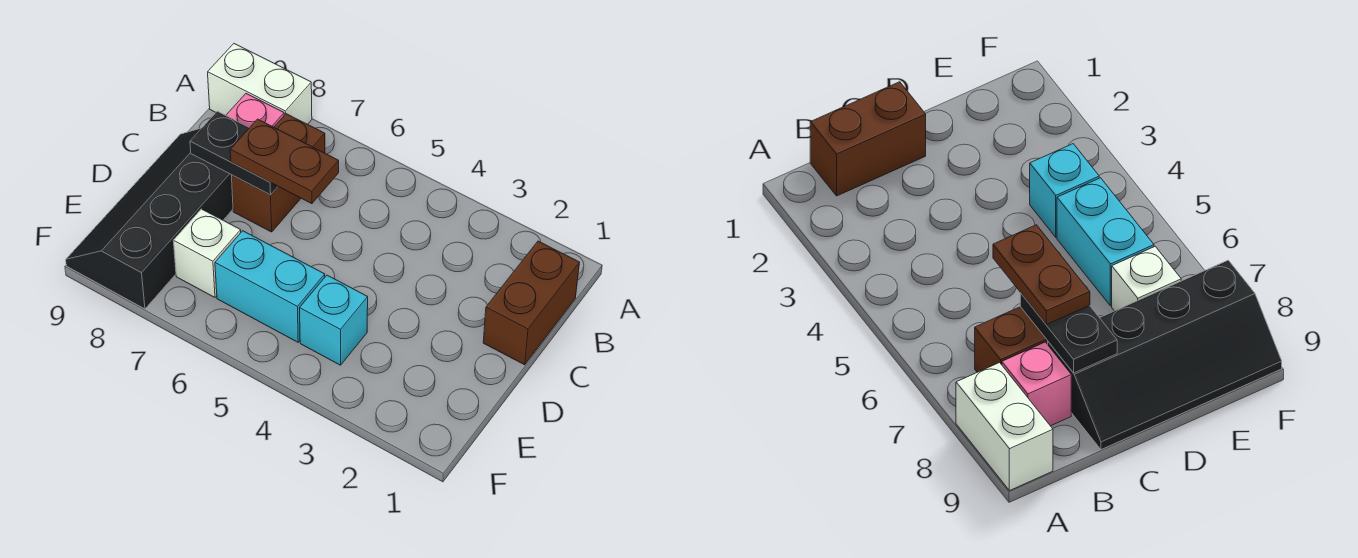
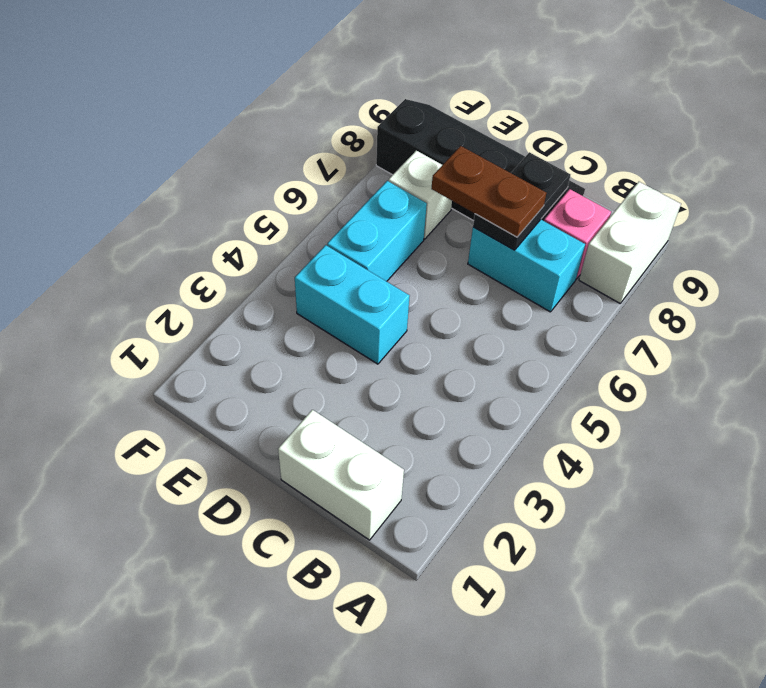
brown brick B1:C1 level 1 -> white brick B1:C1 level 1
brown brick B7:C7 level 1 -> cyan brick B7:C7 level 1
brown plate C6:C7 level 3 -> brown plate C7:D7 level 3
cyan brick E4 level 1 -> cyan brick D4:E4 level 1

